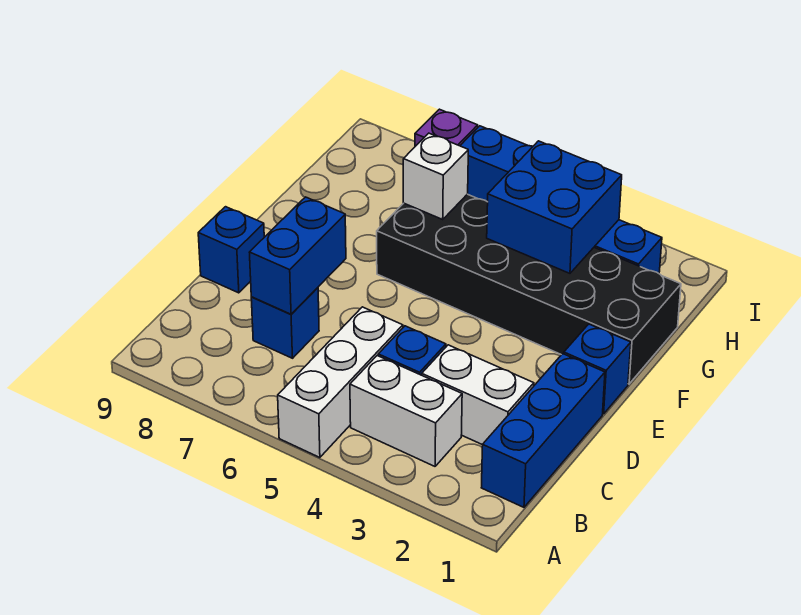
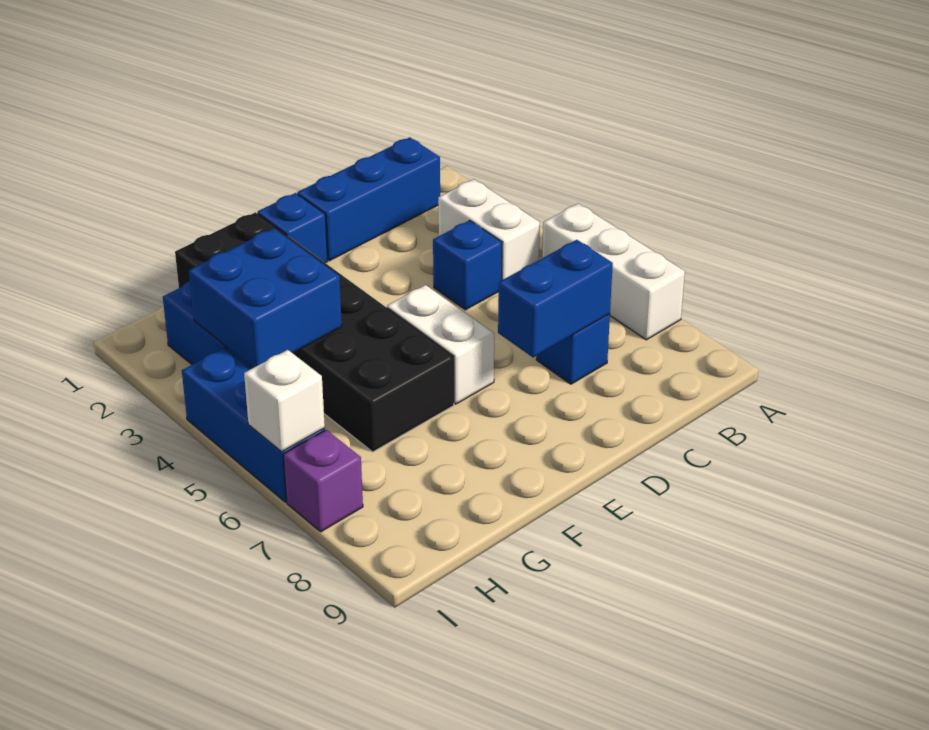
white brick A5:C5 level 1 -> white brick A5:A7 level 1
white brick C2:C3 level 1 -> white brick E5:E6 level 1
blue brick D9 level 1 -> none
white brick G6 level 2 -> white brick I6 level 2

